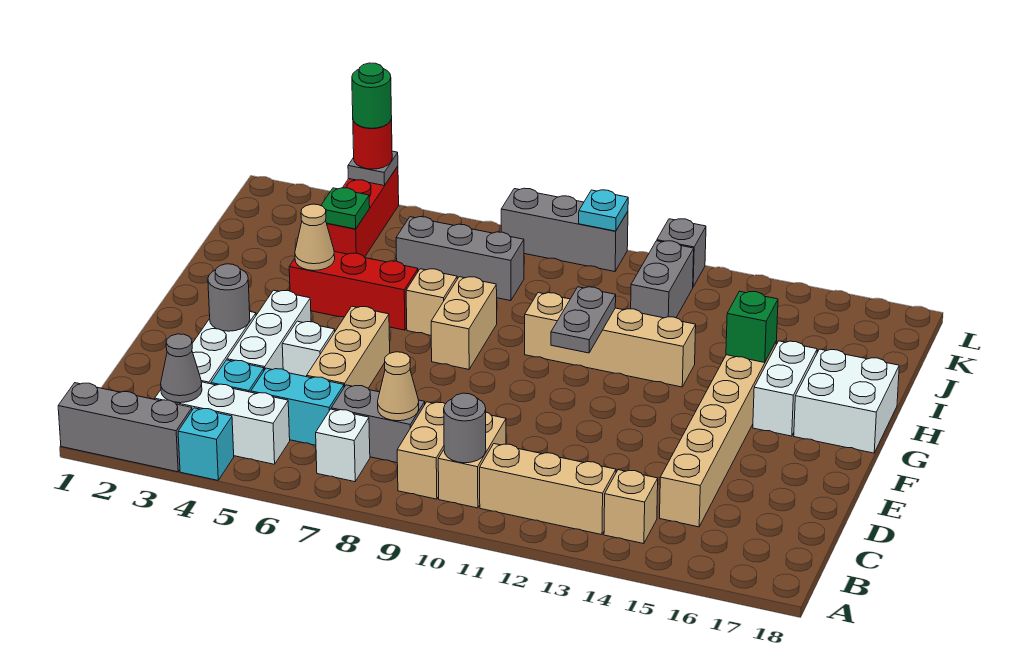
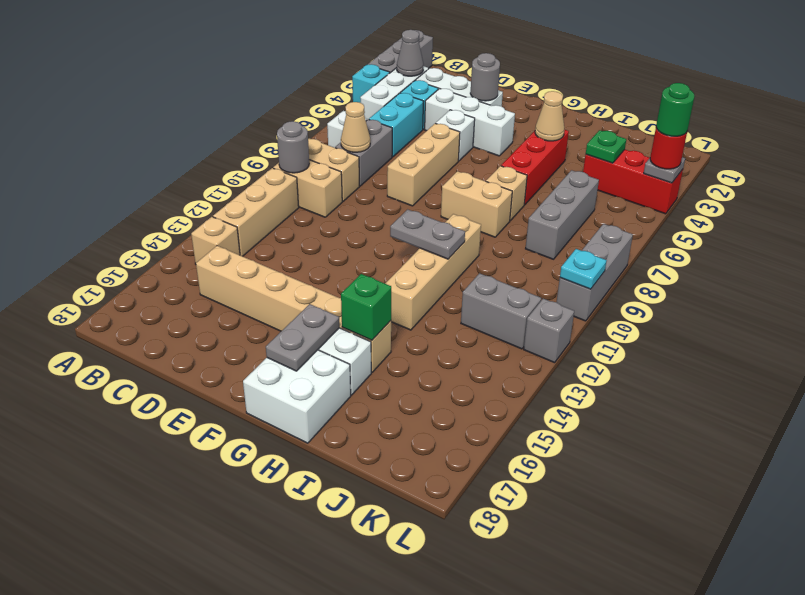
tan brick D6:F6 level 1 -> tan brick E6:E8 level 1
none -> grey plate G16:G17 level 2

